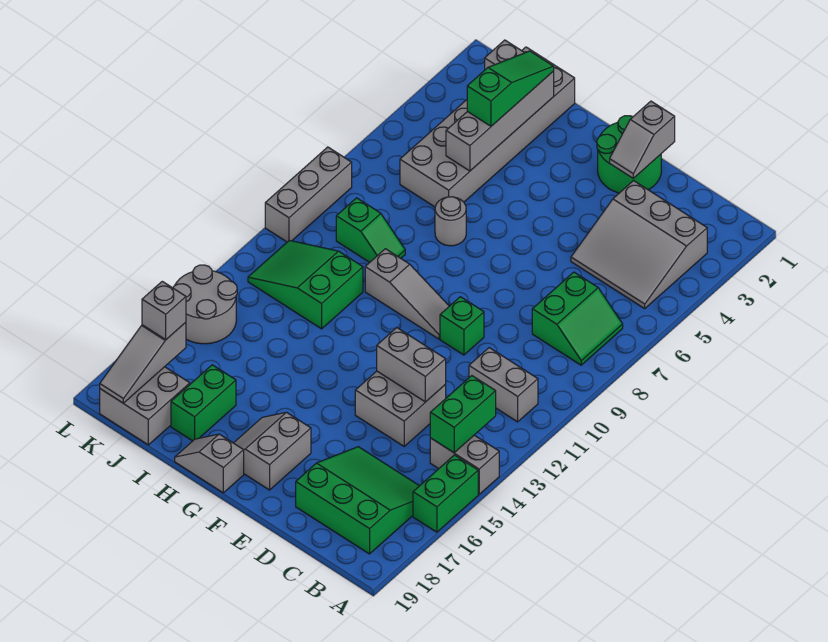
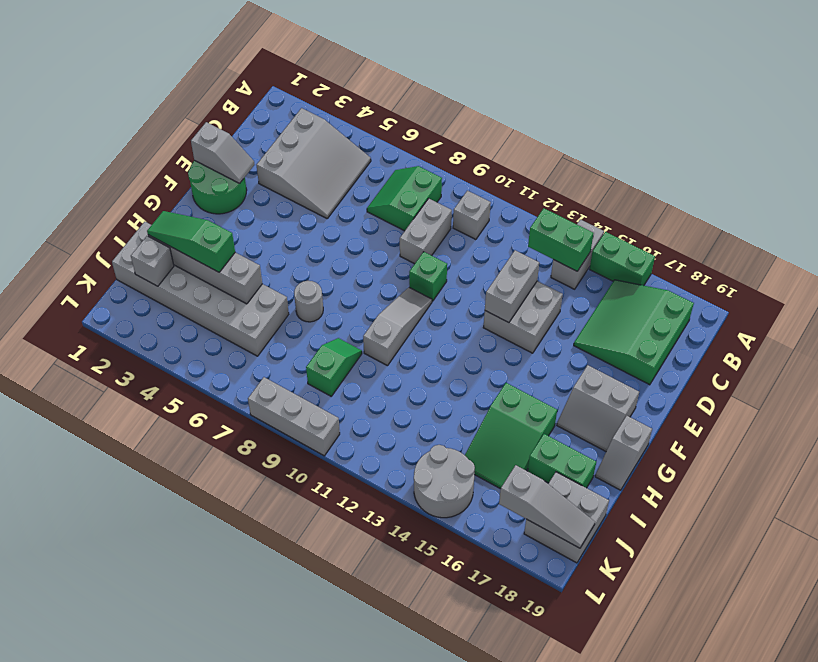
green slope B7:C8 level 1 top C -> green slope B7:C8 level 1 top 8
grey brick B11:C11 level 1 -> grey brick C9:D9 level 1
green slope I11:K12 level 1 top I -> green slope H15:J16 level 1 top H
grey brick K17 level 3 -> grey brick B10 level 1

